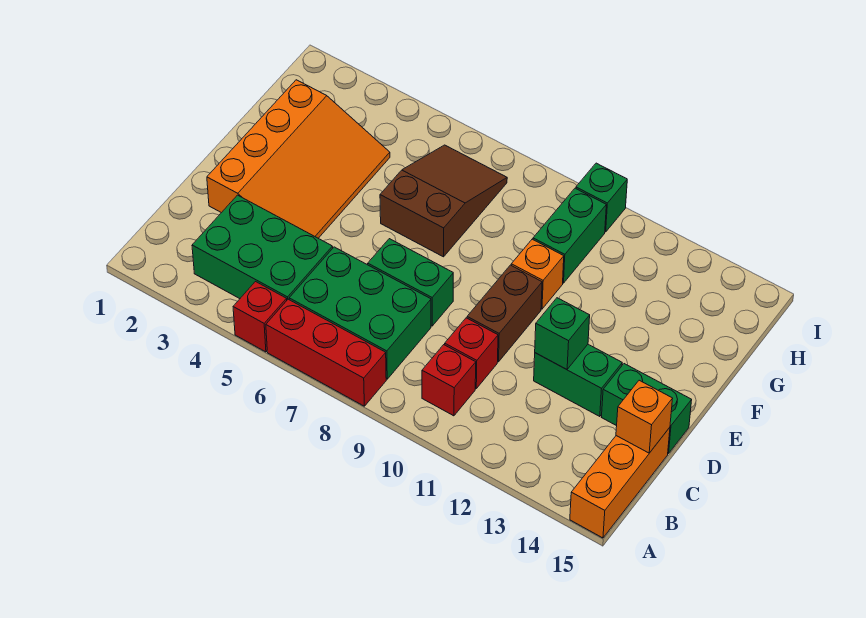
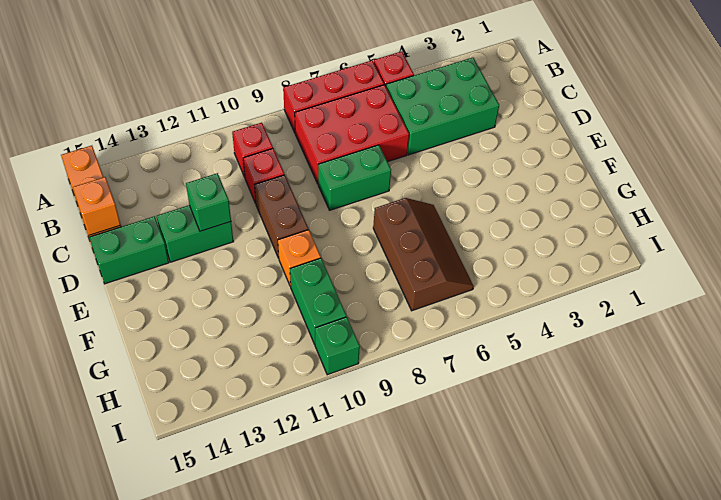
green brick B6:C8 level 1 -> red brick B6:C8 level 1
orange slope D2:G4 level 1 top 2 -> none
brown slope F6:H7 level 1 top F -> brown slope F6:H7 level 1 top 7

